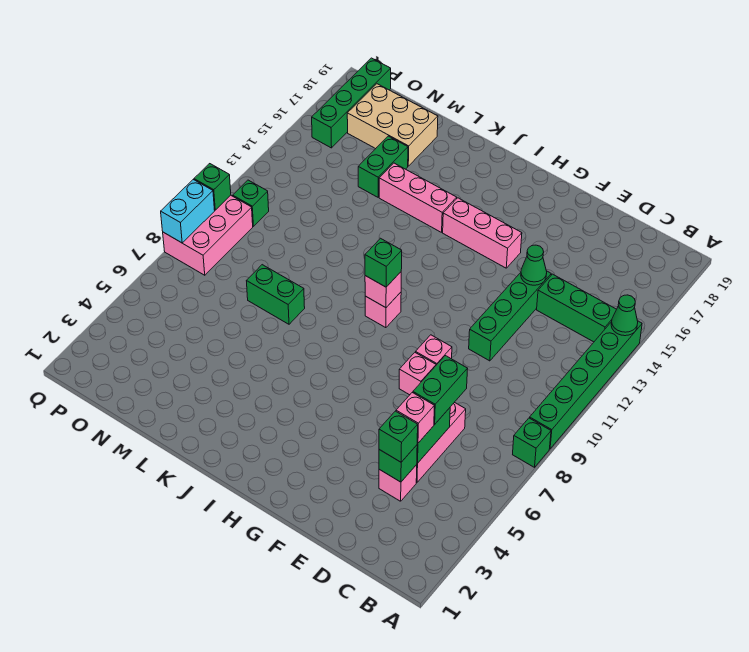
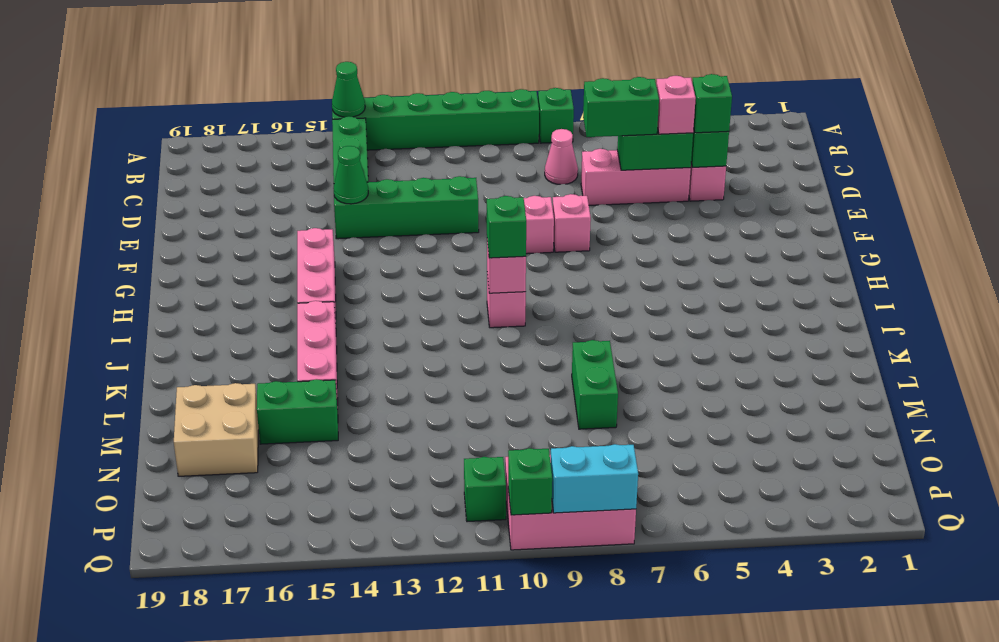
none -> pink cone C8 level 1
tan brick M17:O18 level 1 -> tan brick M17:N18 level 1
green brick P16:P19 level 1 -> none

